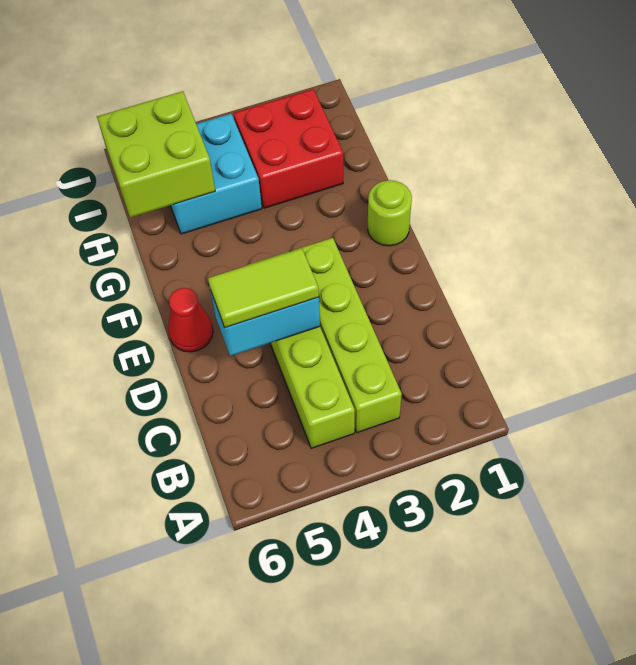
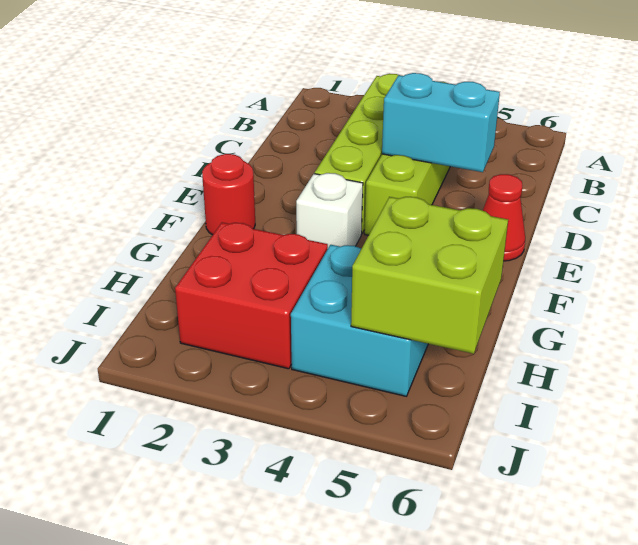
lime tile D4:D5 level 3 -> none
lime round brick F1 level 1 -> red round brick F1 level 1
none -> white brick F3 level 1

